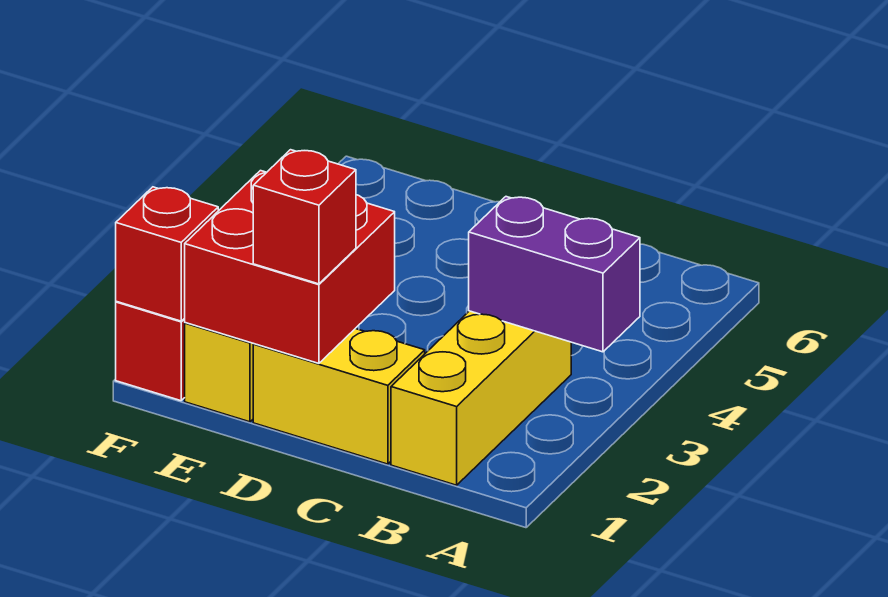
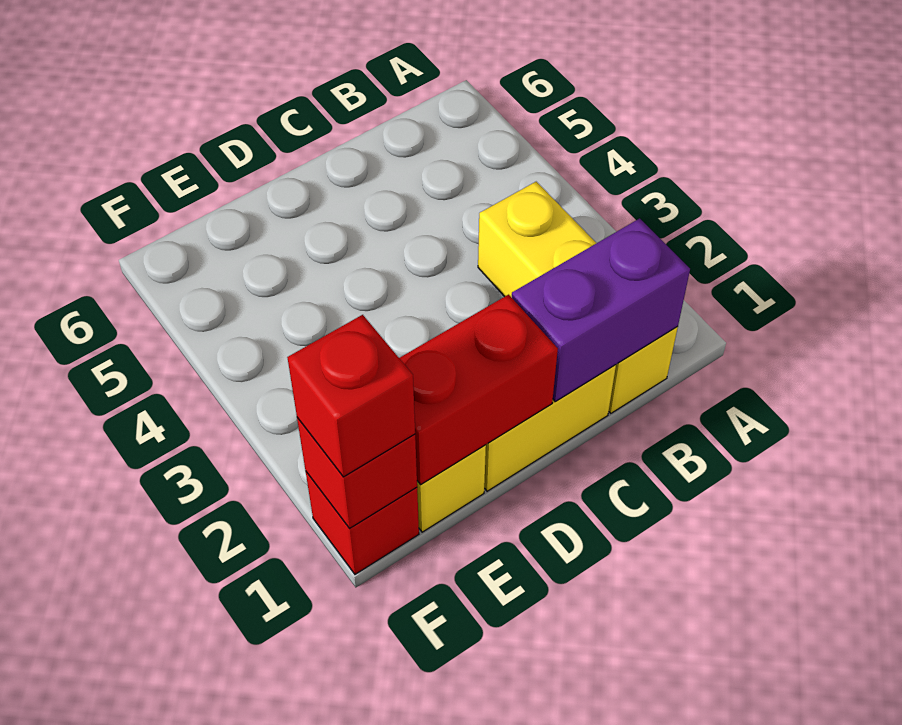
purple brick A3:B3 level 2 -> purple brick B1:C1 level 2
red brick D1:E2 level 2 -> red brick D1:E1 level 2
red brick D1 level 3 -> red brick F1 level 3

